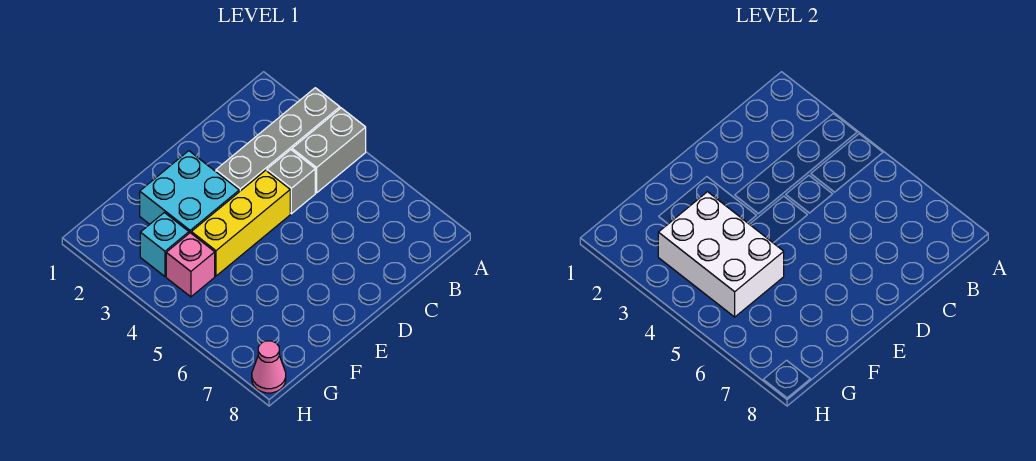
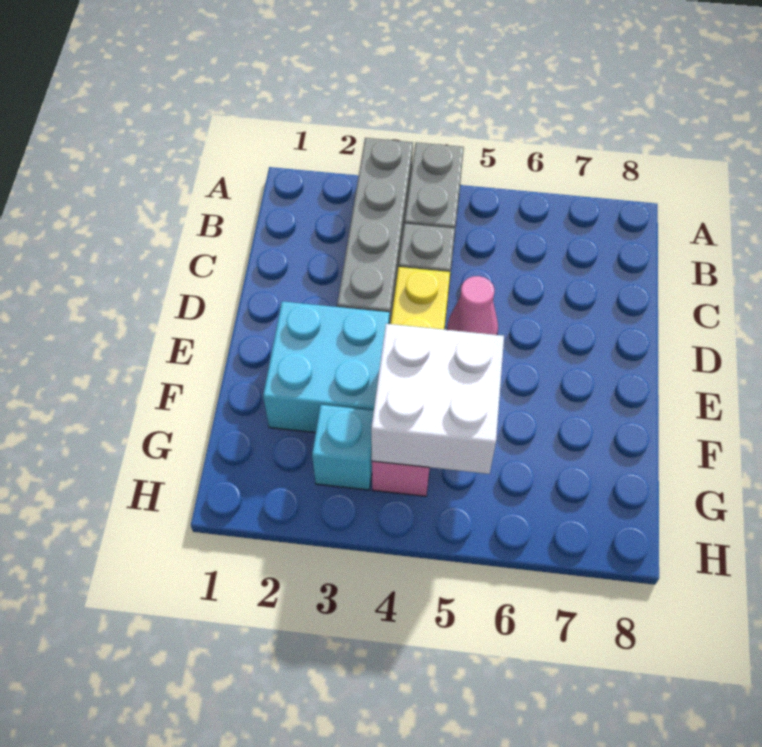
white brick F3:G5 level 2 -> white brick F4:G5 level 2
pink cone H8 level 1 -> pink cone D5 level 1

